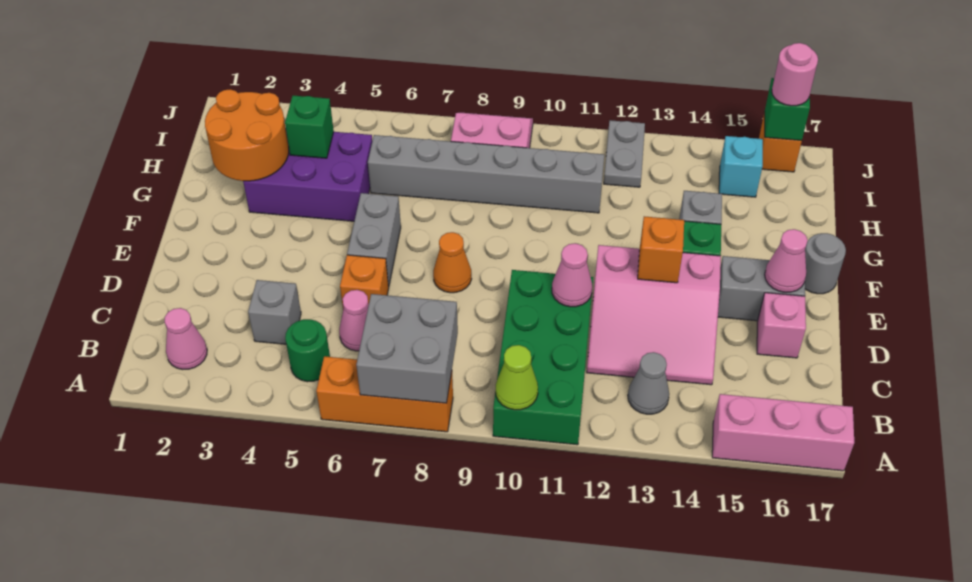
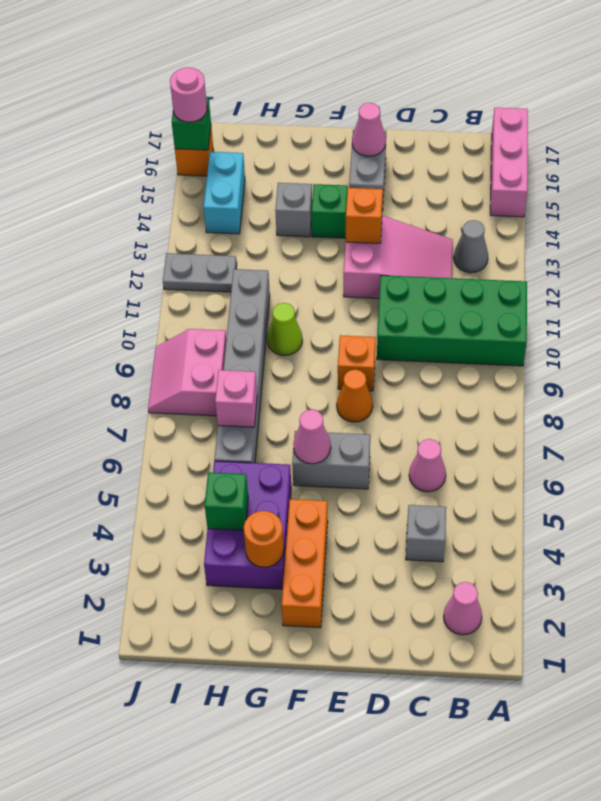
orange brick A6:A8 level 1 -> orange brick F2:F4 level 1
grey brick A7:B8 level 2 -> none
lime cone A10 level 2 -> lime cone G10 level 1
green round brick B5 level 1 -> none
pink slope C12:E14 level 1 top E -> pink slope C12:E13 level 1 top E
orange brick D6 level 1 -> orange brick E9 level 1
pink cone D11 level 2 -> pink cone F6 level 2
pink brick D16 level 1 -> pink brick H7 level 2
grey round brick F17 level 1 -> none
orange round brick G2:H3 level 2 -> orange round brick G3 level 2
cyan brick I15 level 1 -> cyan brick I14:I15 level 1

